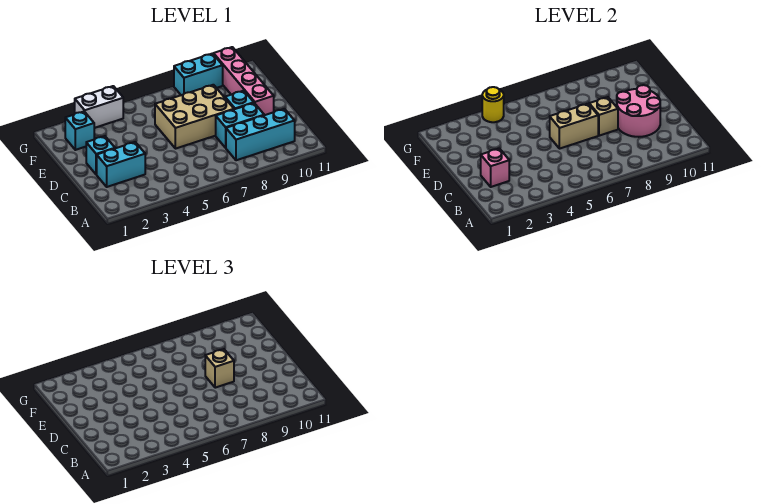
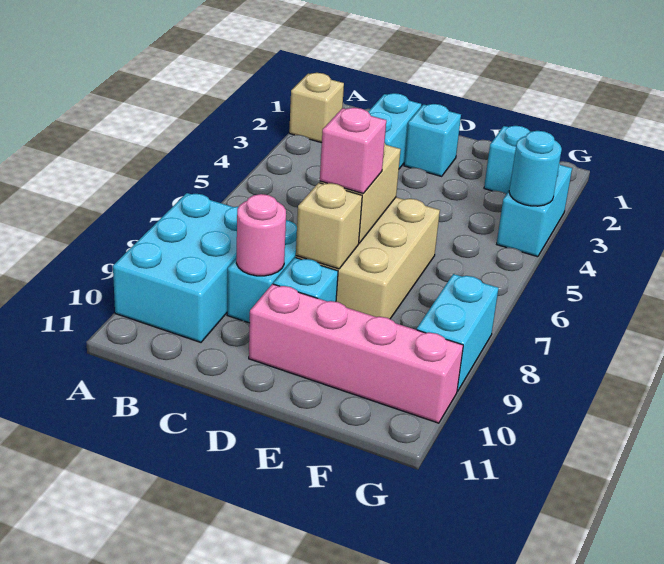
cyan brick B8:B10 level 1 -> cyan brick A8:B10 level 1
pink brick C2 level 2 -> pink brick D7 level 3
pink round brick C9:D10 level 2 -> pink round brick C9 level 2
tan brick D8 level 3 -> tan brick A2 level 1
white brick G3:G4 level 1 -> cyan brick G3:G4 level 1
yellow round brick G4 level 2 -> cyan round brick G4 level 2

